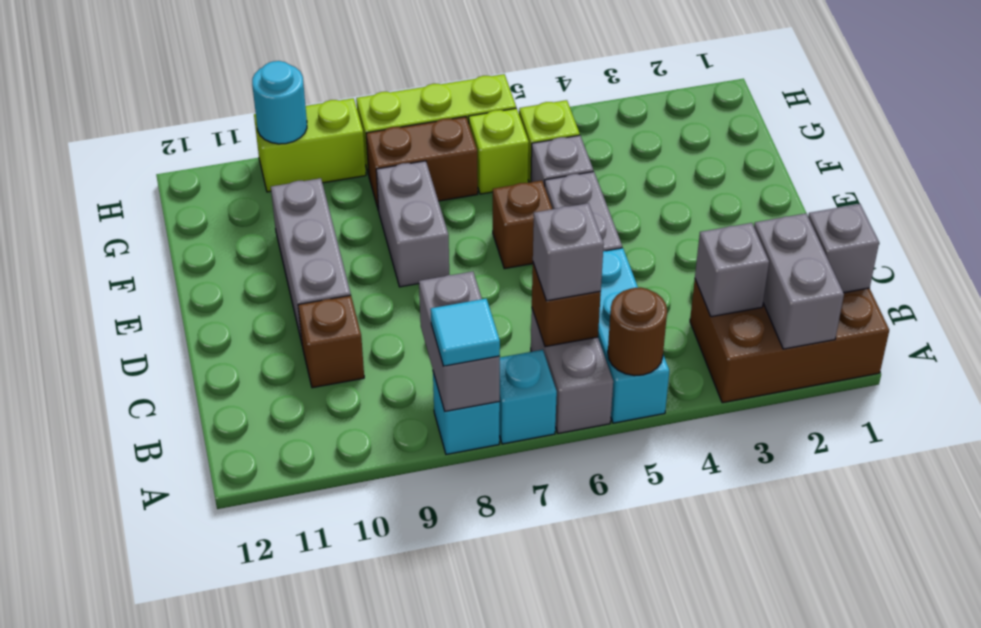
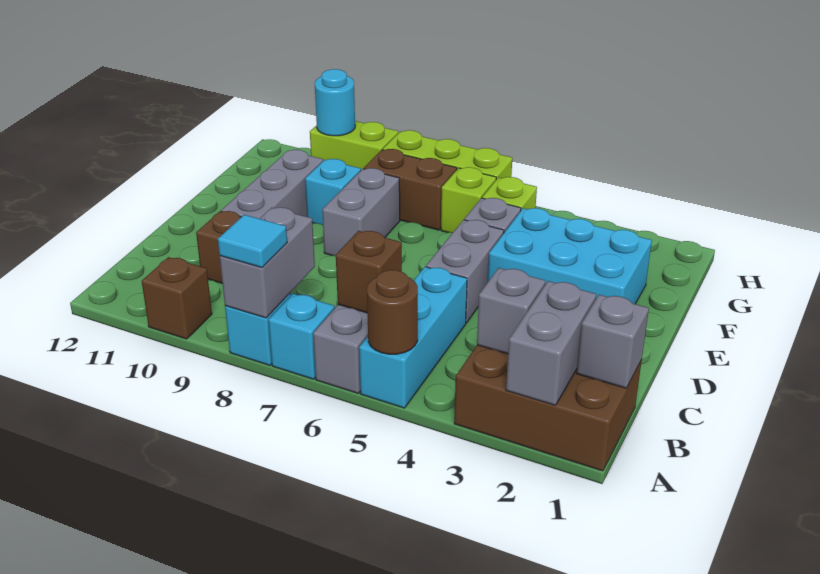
grey brick B6 level 3 -> none
none -> cyan brick E2:F4 level 1
brown brick E6 level 1 -> brown brick A10 level 1
none -> cyan brick F9 level 1

